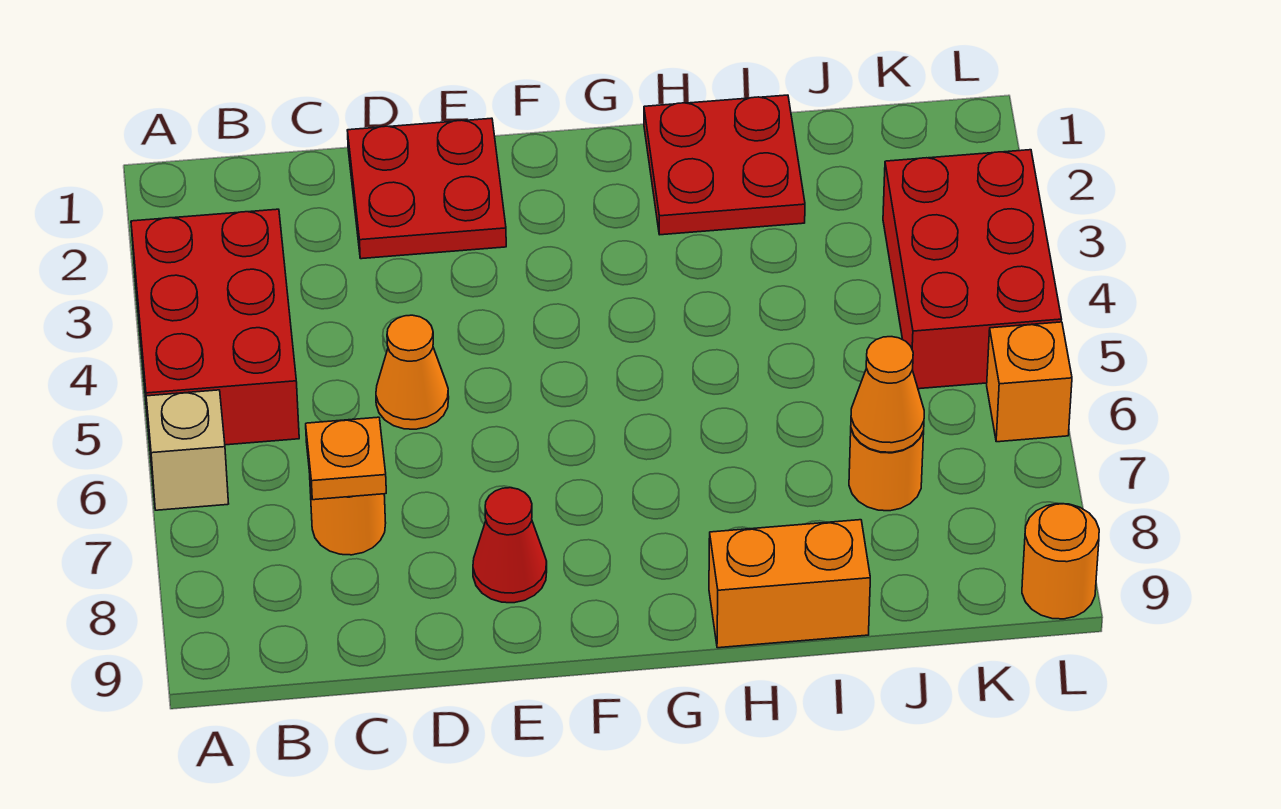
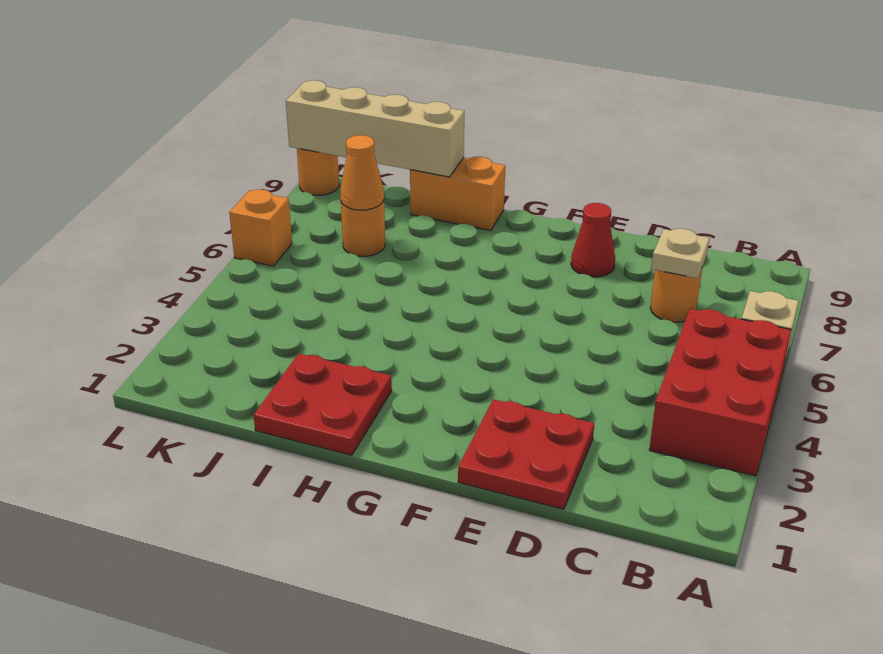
orange plate C7 level 2 -> tan plate C7 level 2
orange cone D5 level 1 -> none
none -> tan brick I9:L9 level 2
red brick K3:L5 level 1 -> none

